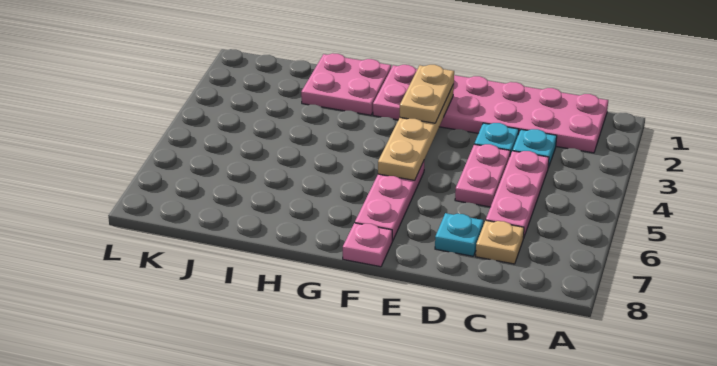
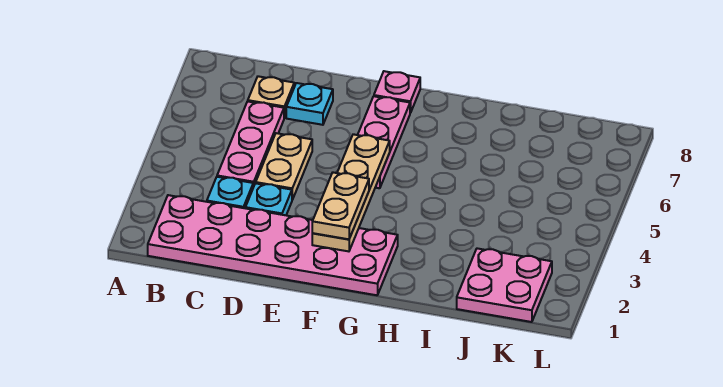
pink plate D4:D5 level 1 -> tan plate D4:D5 level 1
pink plate H1:I2 level 1 -> pink plate J1:K2 level 1

